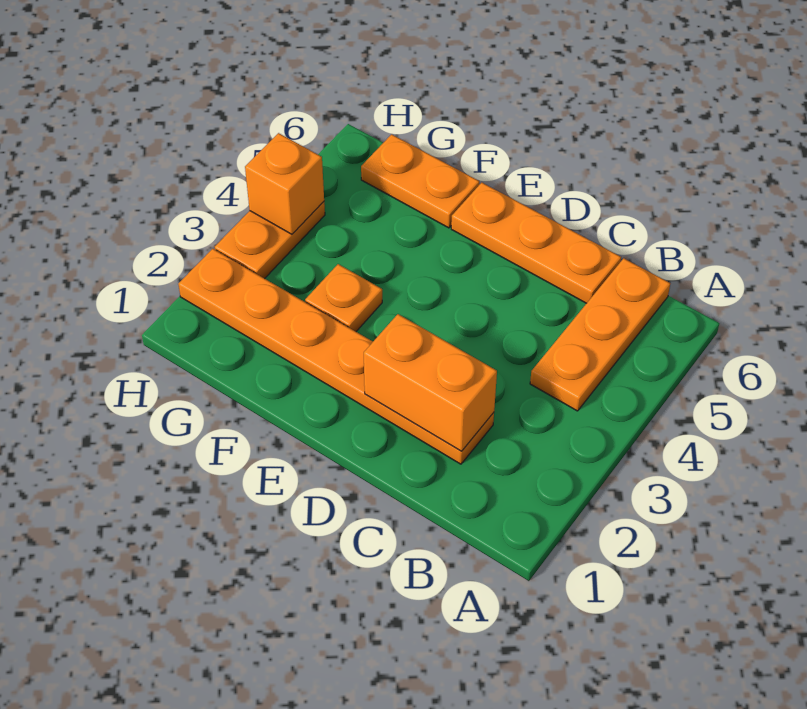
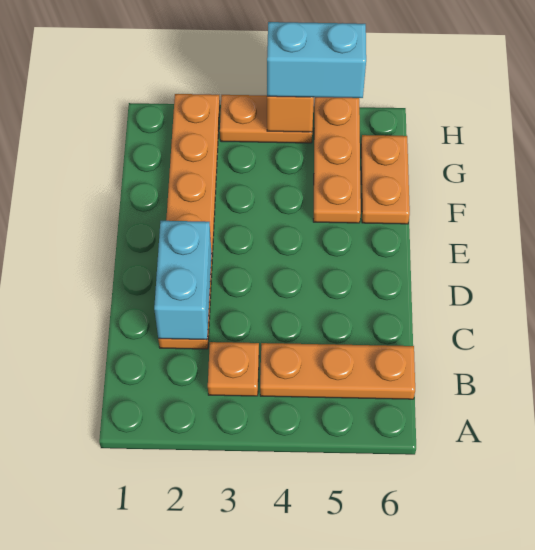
orange brick C2:D2 level 2 -> cyan brick C2:D2 level 2
orange plate C6:E6 level 1 -> orange plate F5:H5 level 1
orange plate F3 level 1 -> orange plate B3 level 1
none -> cyan brick H4:H5 level 3

